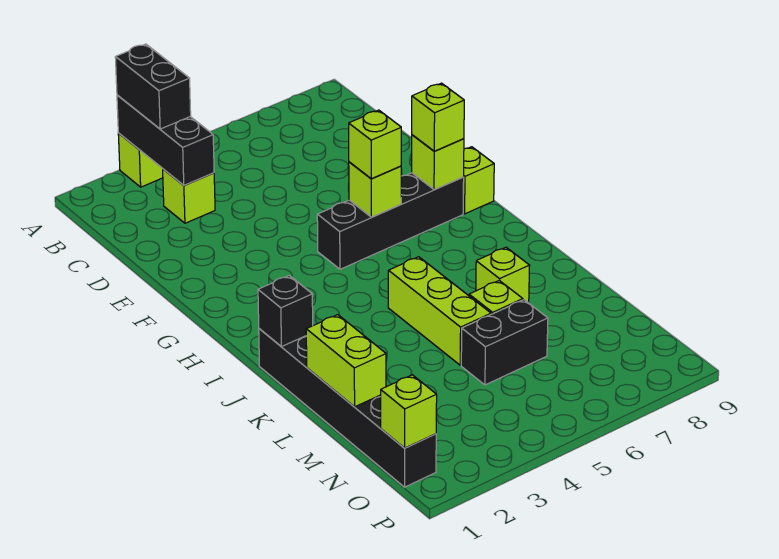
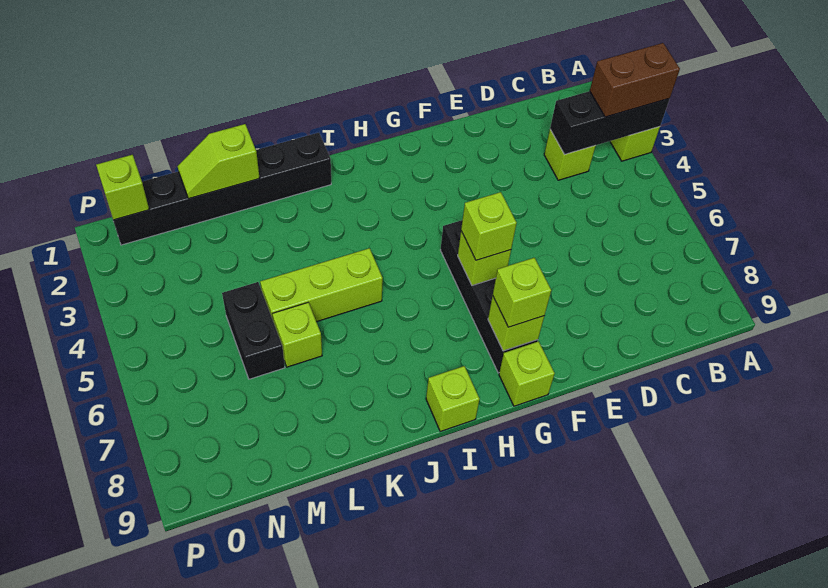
black brick A3:B3 level 3 -> brown brick A3:B3 level 3
black brick J1 level 2 -> none
lime brick K7 level 1 -> lime brick I9 level 1
lime brick L1:M1 level 2 -> lime slope L1:M1 level 2 top L

